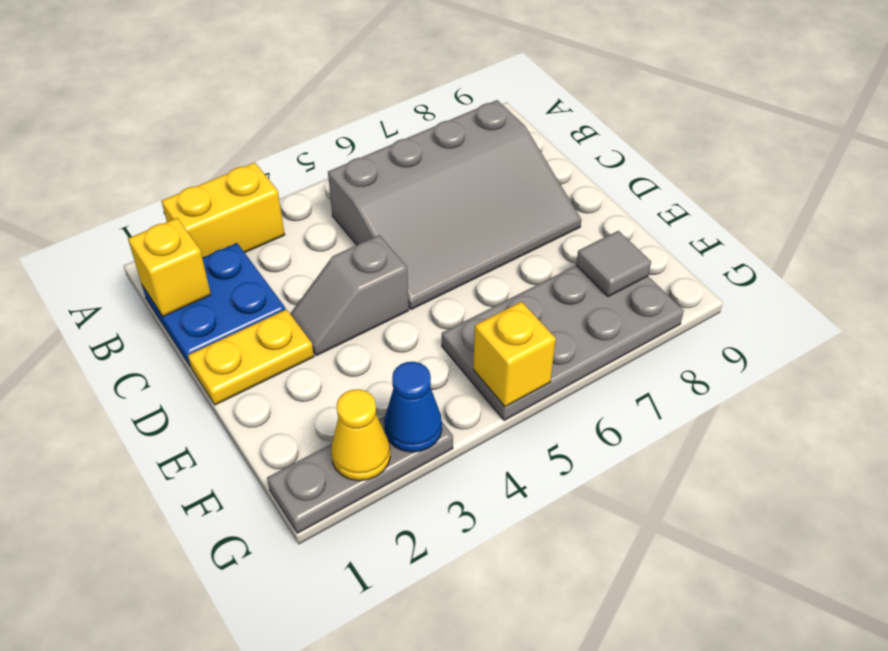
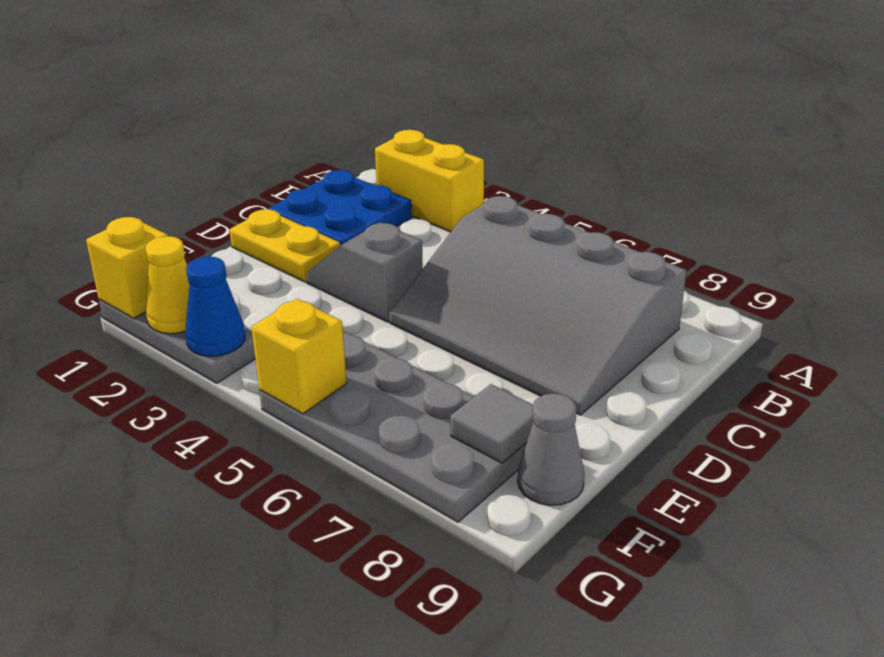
yellow brick B1 level 2 -> yellow brick G1 level 2
none -> grey cone F9 level 1

